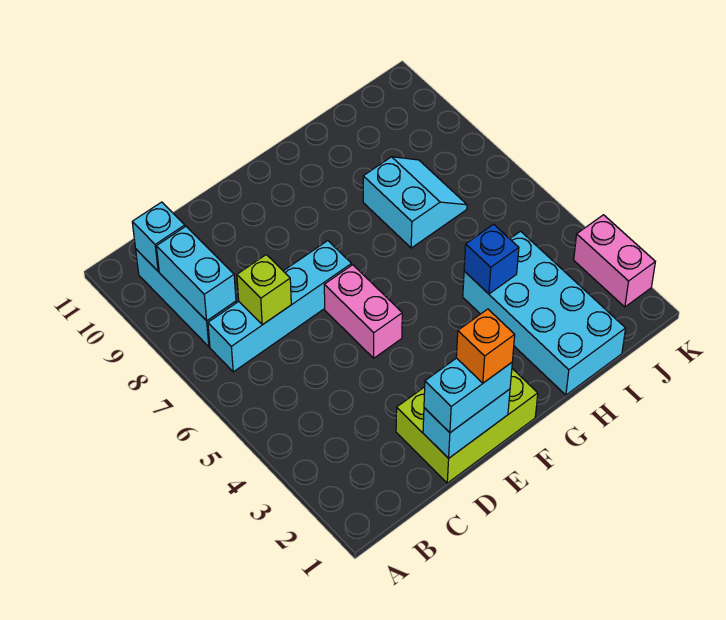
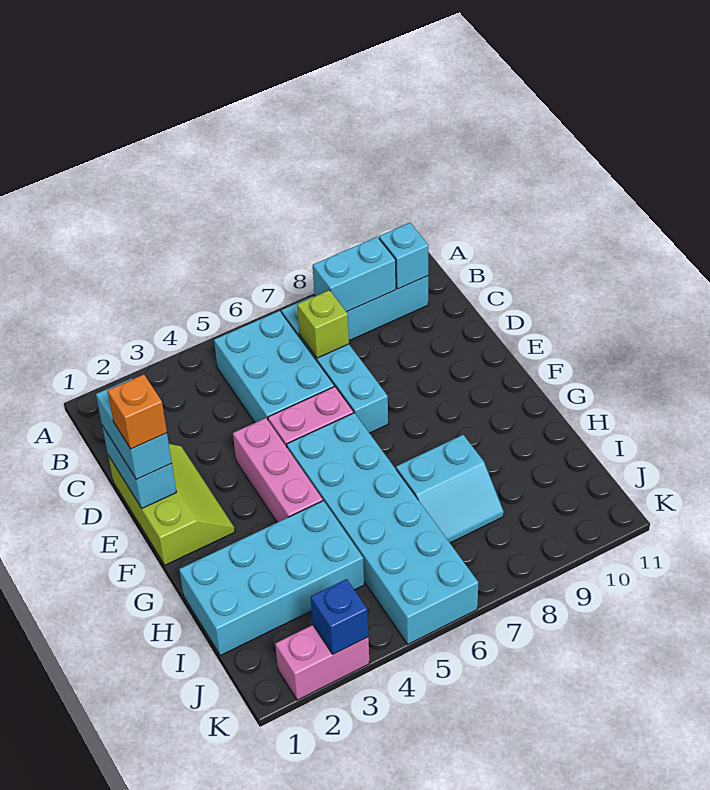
none -> cyan brick B5:D6 level 1
lime brick D1:F2 level 1 -> lime slope D1:F2 level 1 top 1
none -> pink brick E4:G4 level 1
none -> cyan brick F5:K6 level 1
blue brick H4 level 2 -> blue brick K3 level 2

